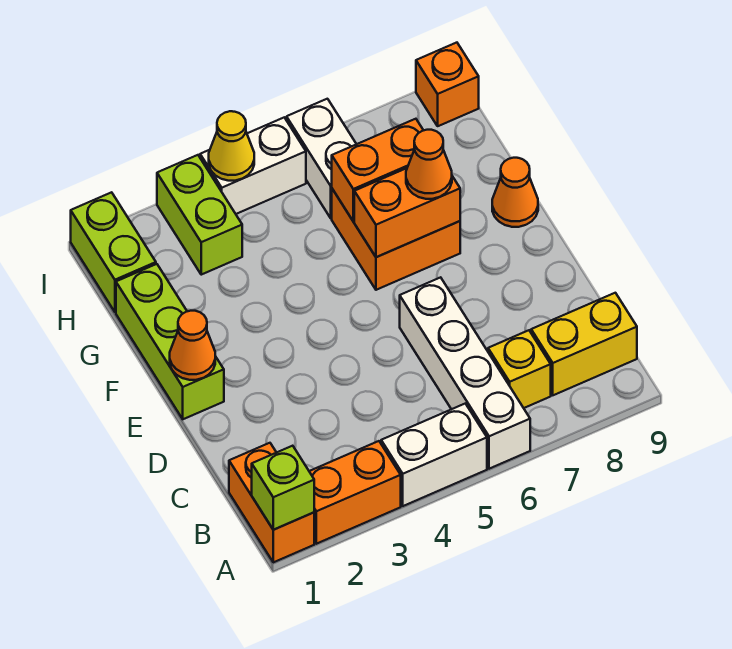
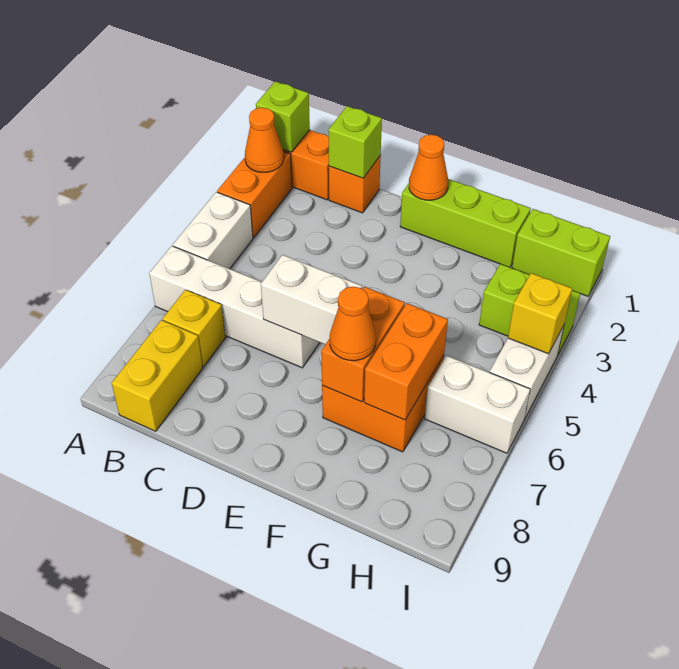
none -> lime brick C1 level 2
none -> white brick D6:E6 level 2
orange cone F9 level 1 -> orange cone A2 level 2
yellow cone I4 level 2 -> yellow brick I4 level 2
orange brick I9 level 1 -> orange brick C1 level 1

